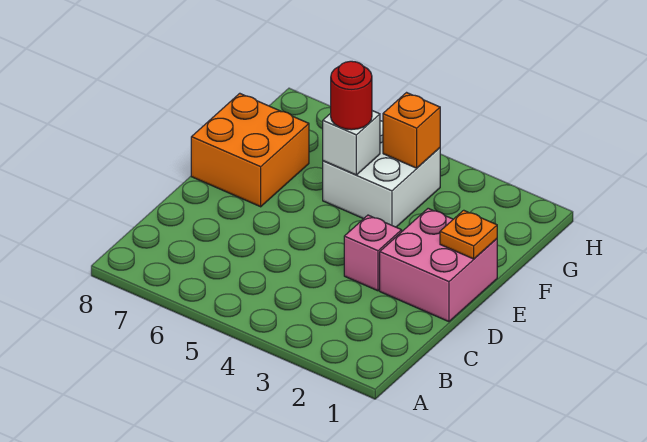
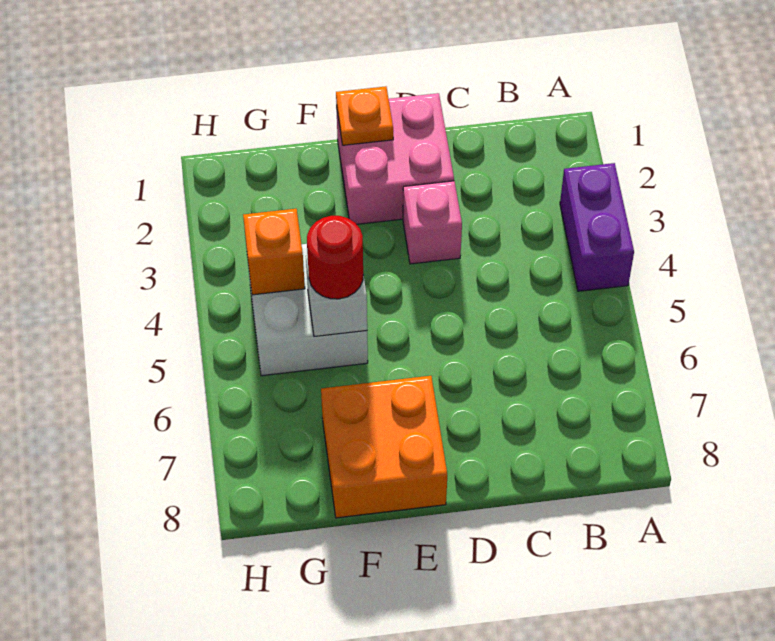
none -> purple brick A3:A4 level 1

